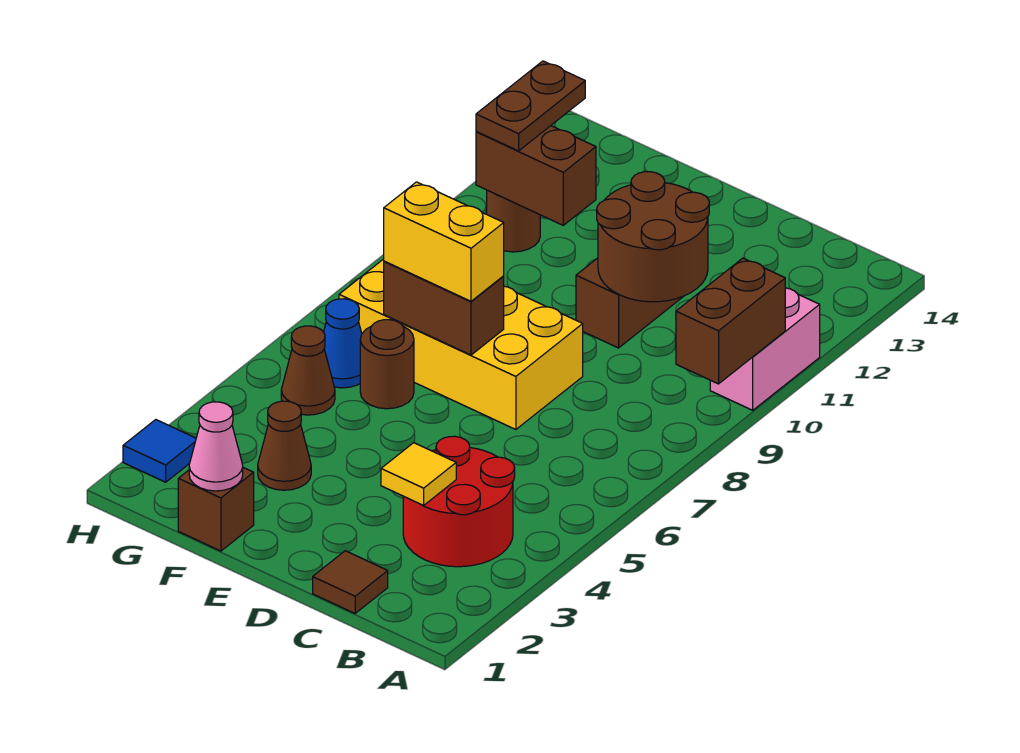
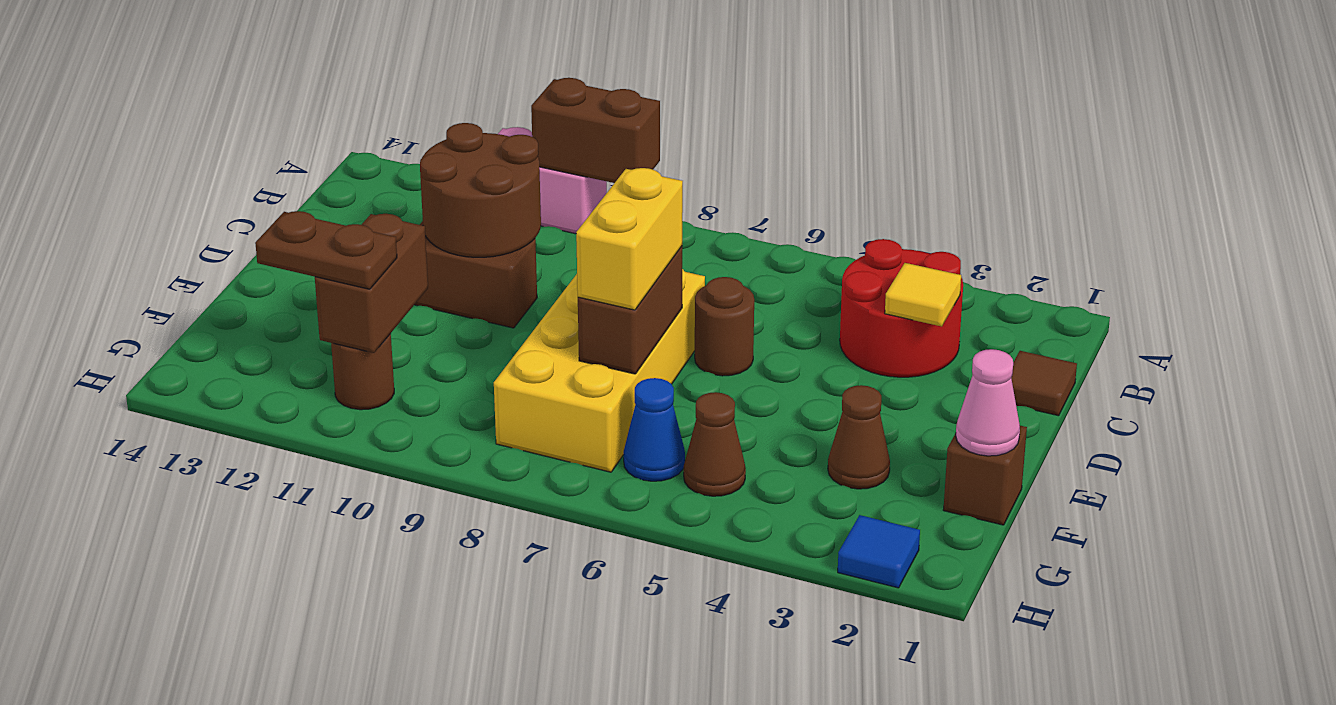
brown round brick F6 level 1 -> brown round brick D6 level 1

